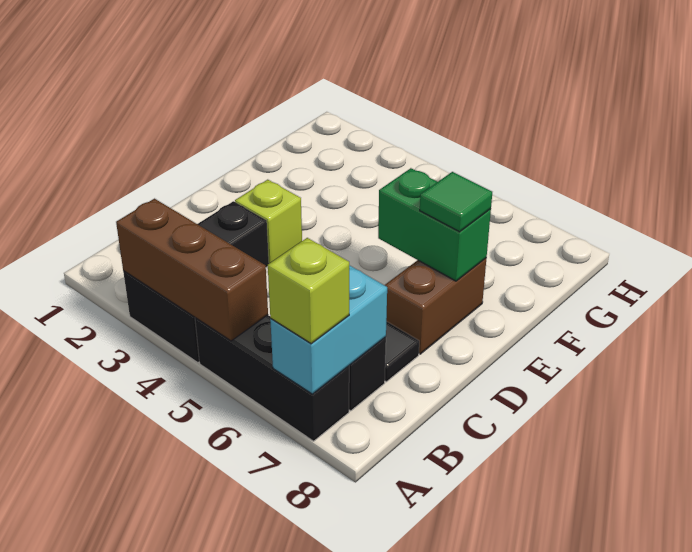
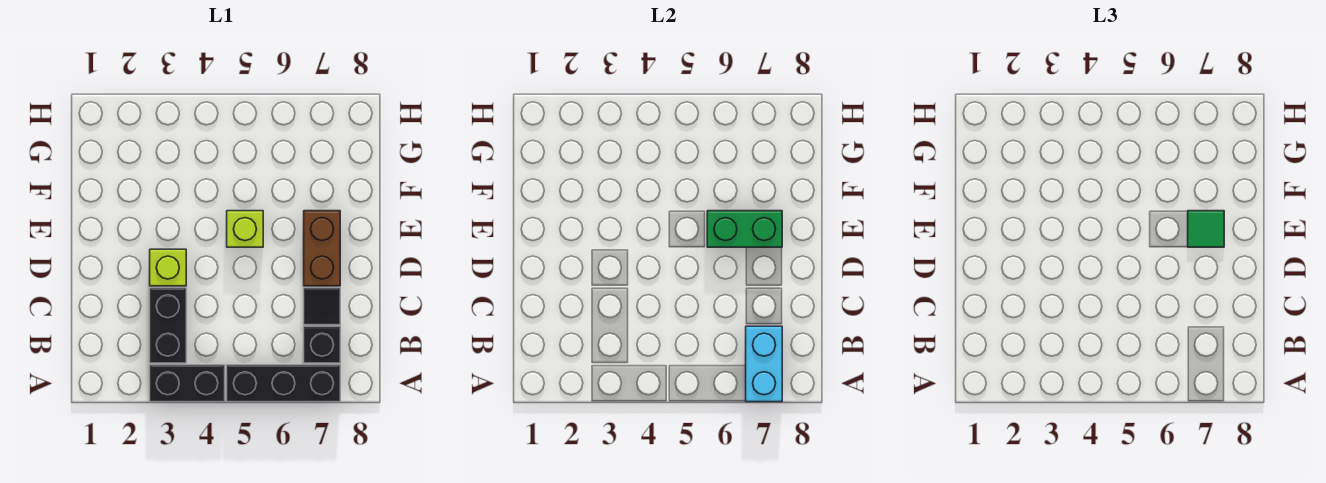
brown brick A3:A5 level 2 -> none
lime brick A7 level 3 -> lime brick E5 level 1

